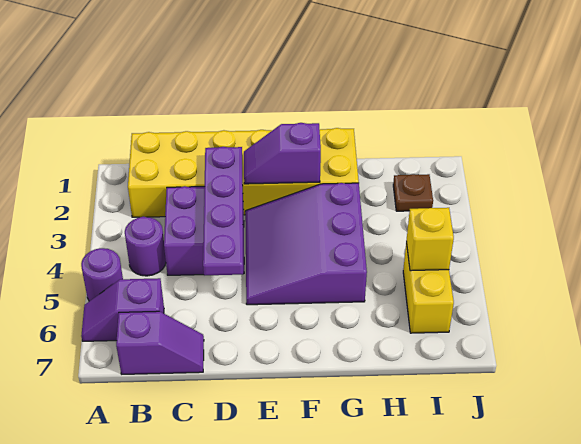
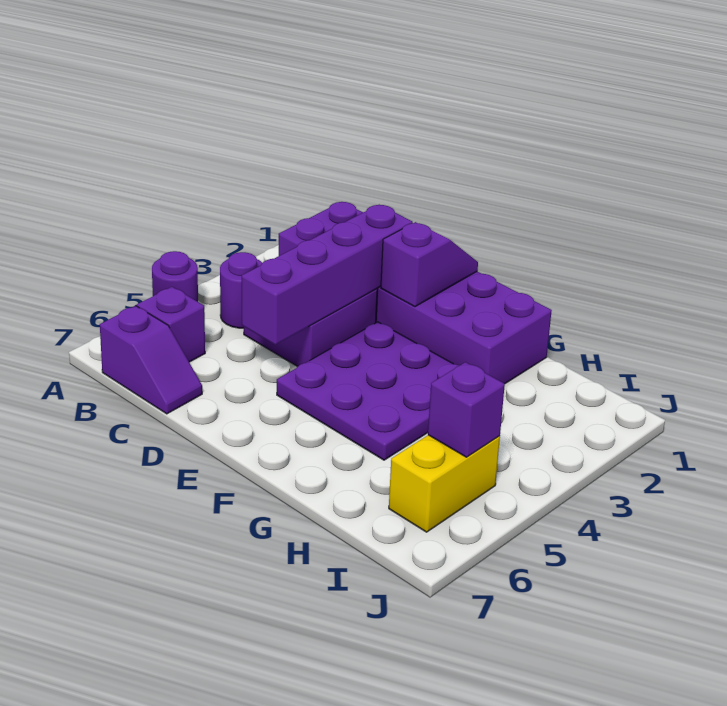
yellow brick B1:G2 level 1 -> purple brick B1:G2 level 1
purple plate D2:D5 level 2 -> purple brick D2:D5 level 2
purple slope E2:F2 level 2 top F -> purple slope E1:E2 level 2 top 2
purple slope E3:G5 level 1 top G -> purple plate E3:G5 level 1
brown plate I2 level 1 -> none
yellow brick I5 level 2 -> purple brick I5 level 2

